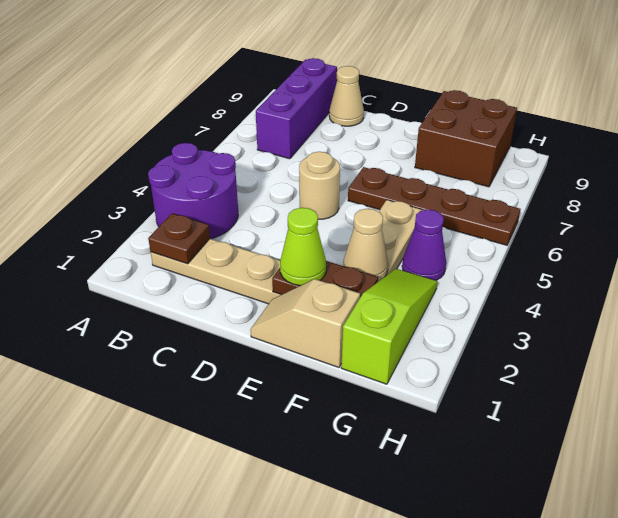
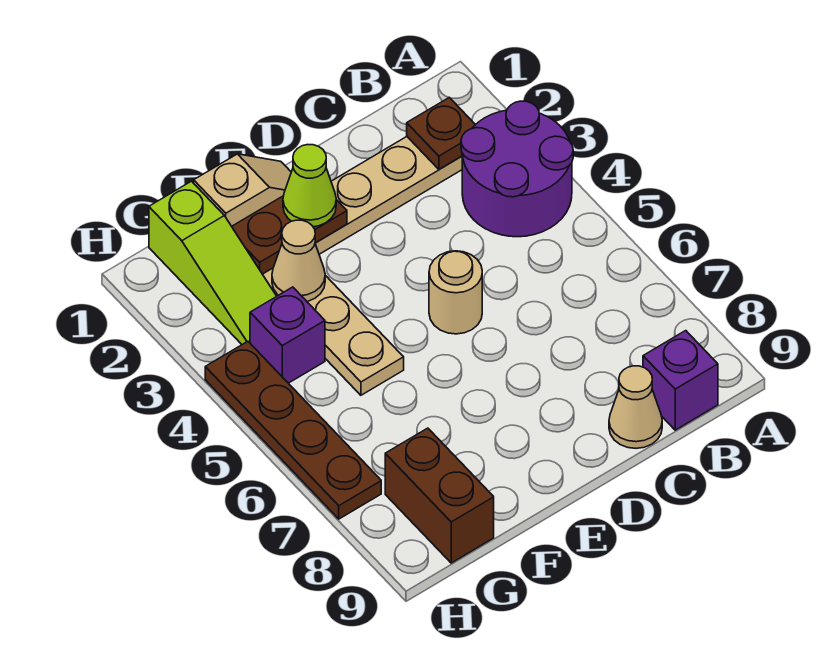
purple brick B7:B9 level 1 -> purple brick B9 level 1
brown plate E6:H6 level 1 -> brown plate H4:H7 level 1
brown brick F8:G9 level 1 -> brown brick G8:G9 level 1
purple cone G4 level 1 -> purple brick G4 level 1

